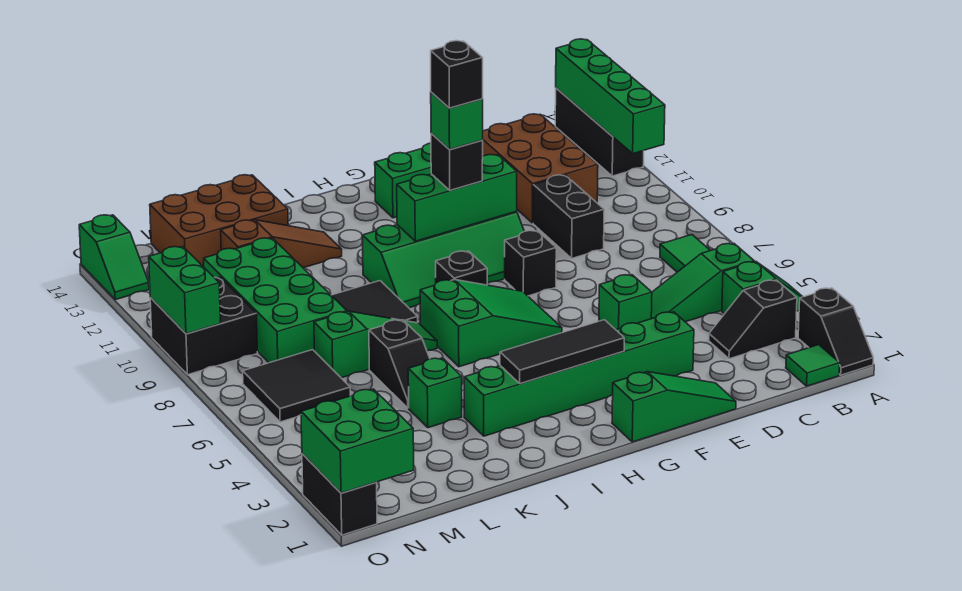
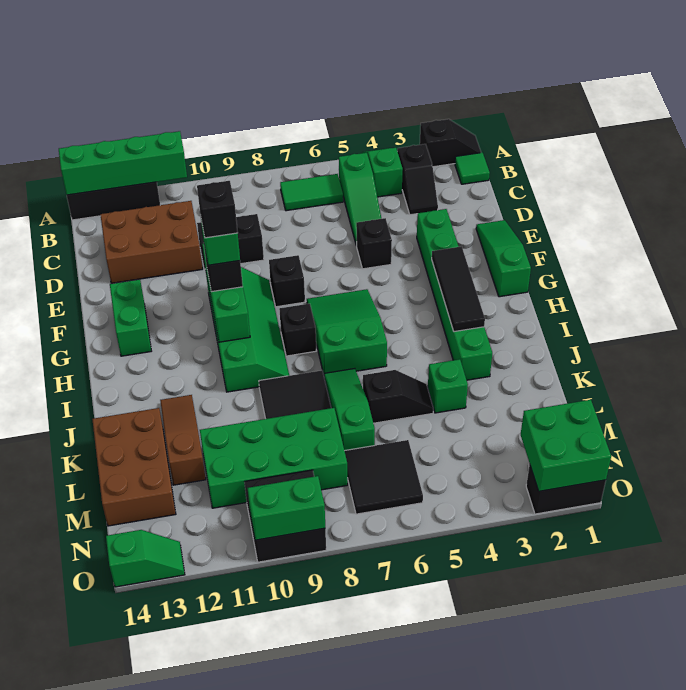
green brick E5 level 1 -> black brick E5 level 1

